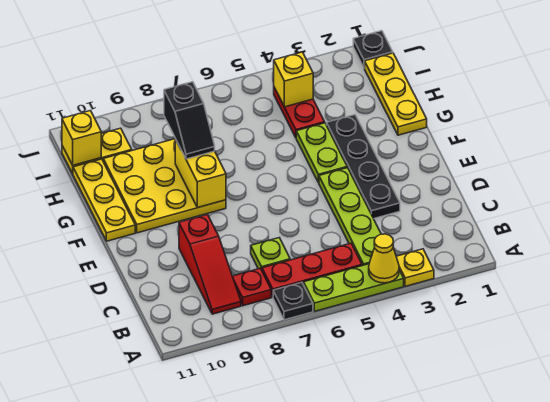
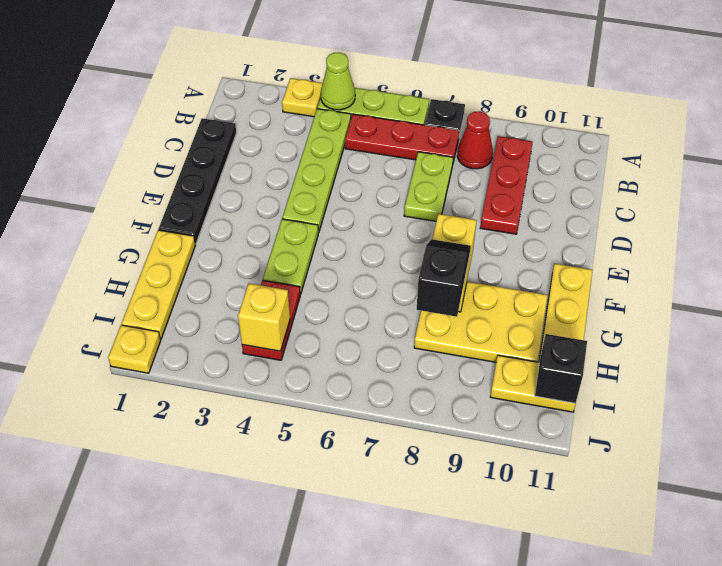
yellow cone A4 level 2 -> lime cone A4 level 2
red plate B8 level 1 -> red cone B8 level 1
red slope B9:D9 level 1 top D -> red plate B9:D9 level 1
lime plate C7 level 1 -> lime plate C7:D7 level 1
black plate D3:G3 level 1 -> black plate C1:F1 level 1
yellow plate F8:H10 level 1 -> yellow plate G8:H10 level 1
yellow brick I11 level 2 -> black brick I11 level 2
black plate J1 level 1 -> yellow plate J1 level 1

